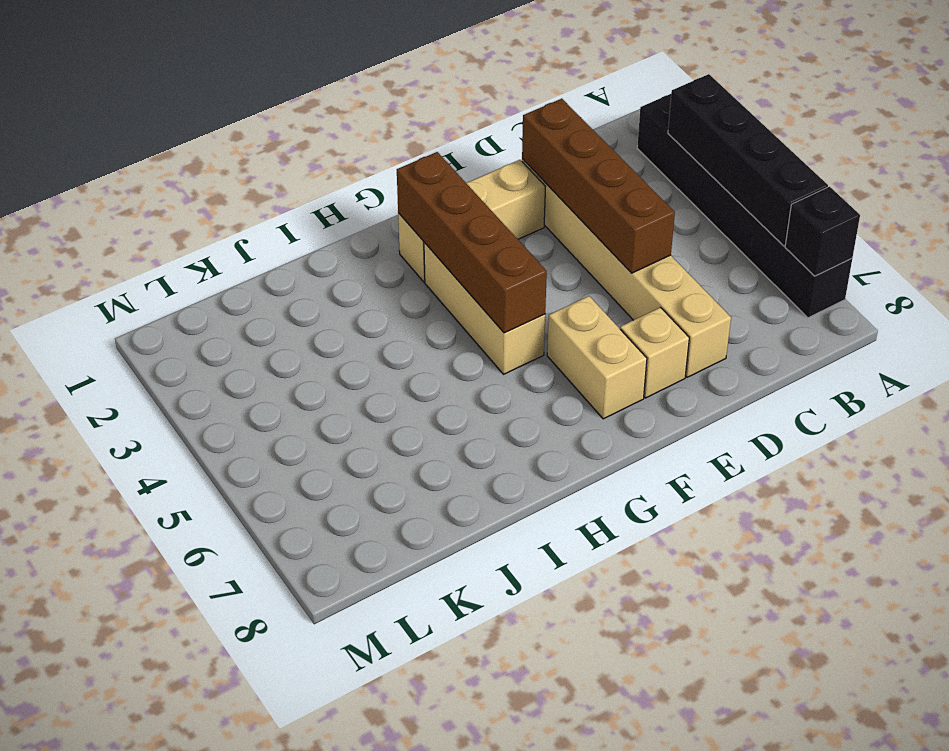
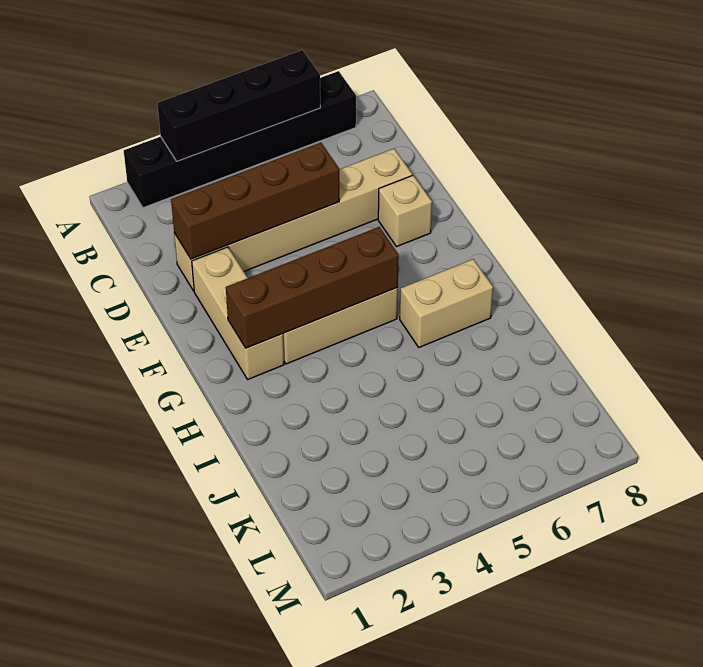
black brick A7 level 2 -> none
tan brick F6:F7 level 1 -> tan brick H6:H7 level 1

